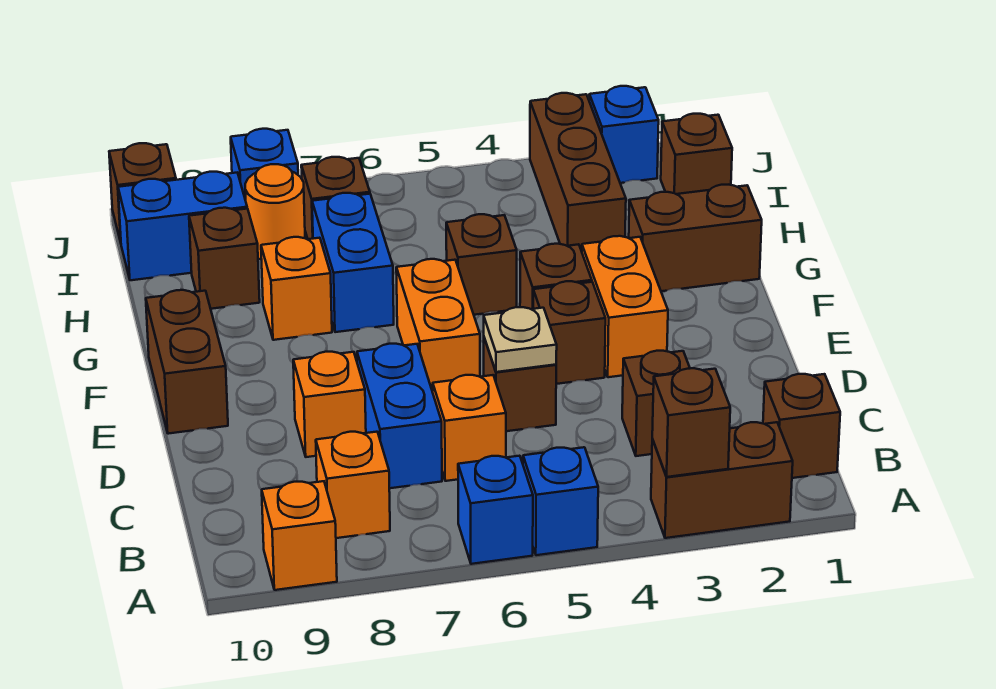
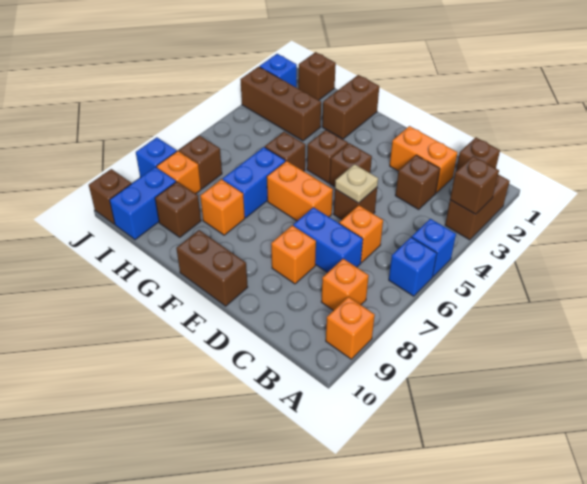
orange brick E3:F3 level 1 -> orange brick C2:D2 level 1
blue brick G7:H7 level 1 -> blue brick G6:G7 level 1
orange round brick I8 level 1 -> orange brick I8 level 1

